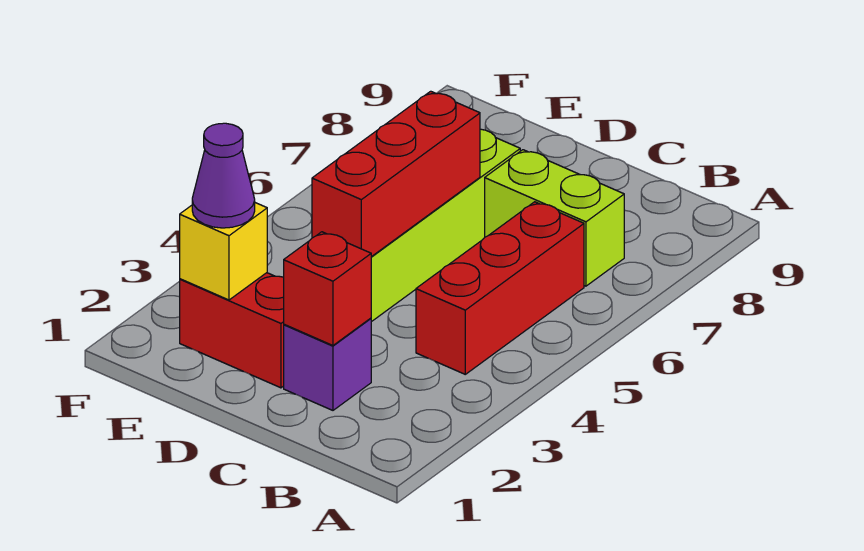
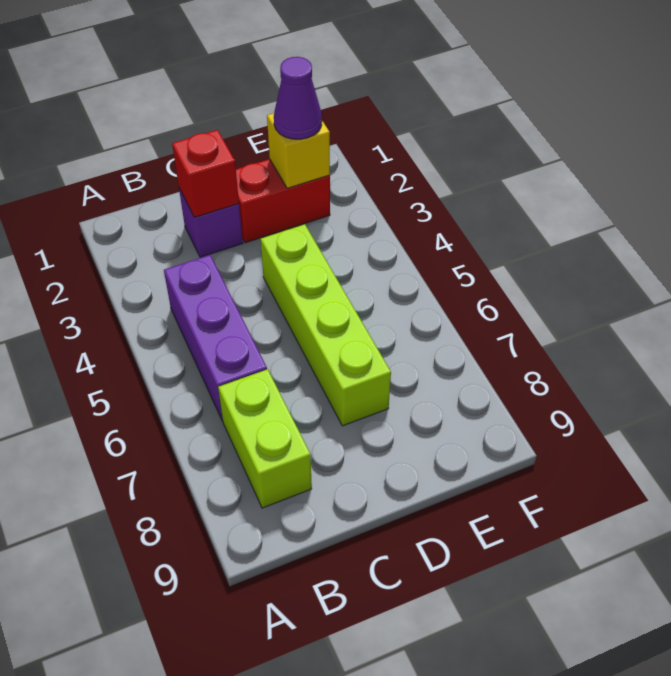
red brick B4:B6 level 1 -> purple brick B4:B6 level 1
lime brick B7:C7 level 1 -> lime brick B7:B8 level 1
red brick D4:D6 level 2 -> none

